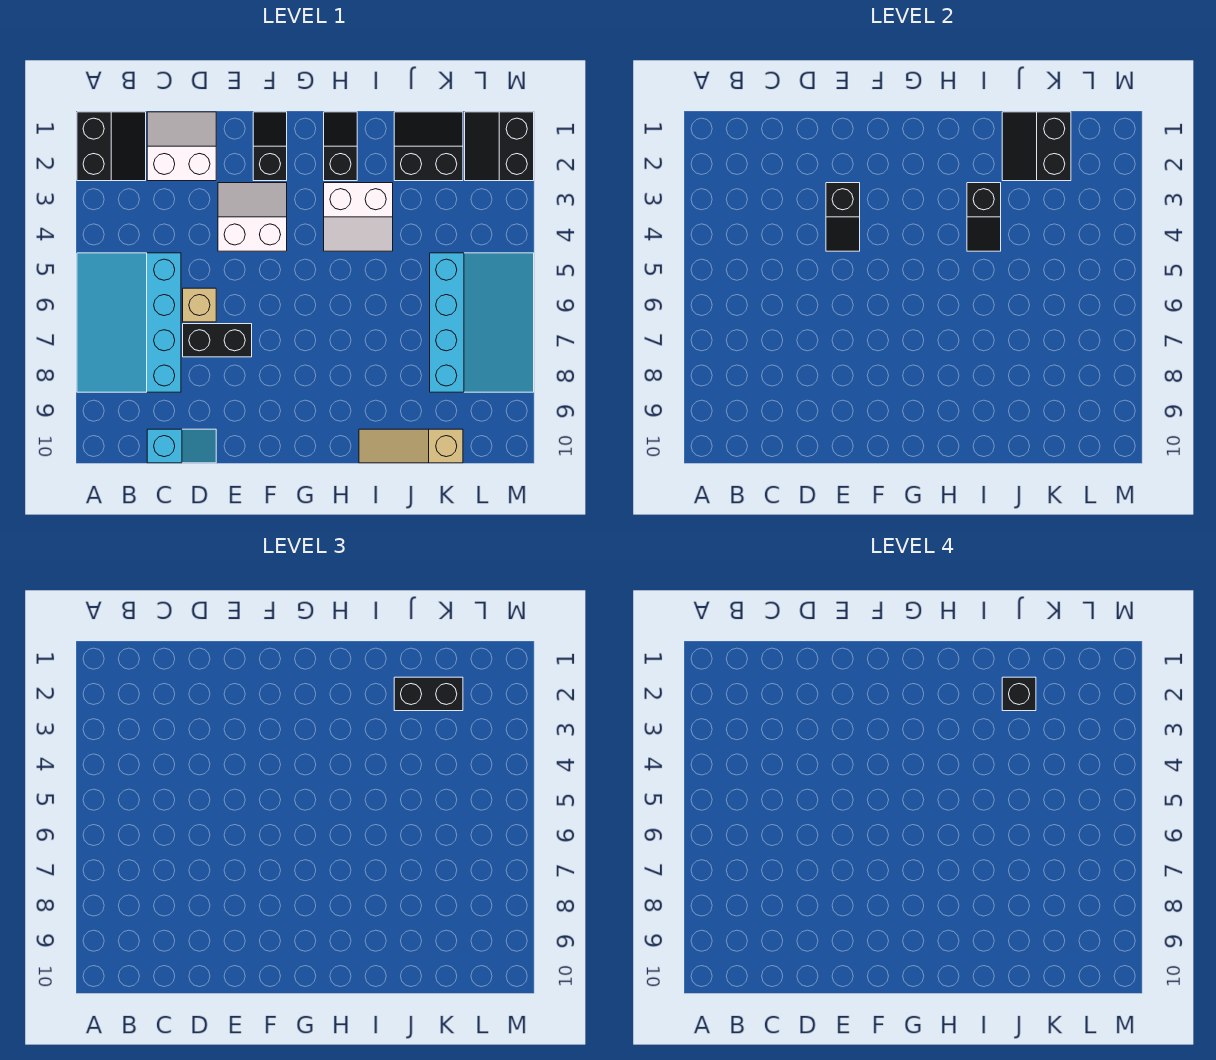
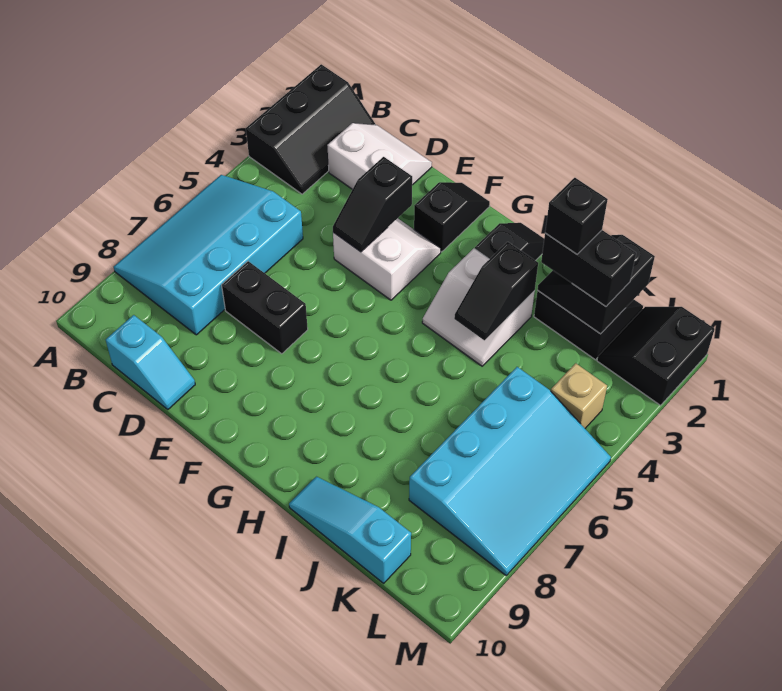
black slope A1:B2 level 1 top A -> black slope A1:B3 level 1 top A
tan brick D6 level 1 -> tan brick L4 level 1
tan slope I10:K10 level 1 top K -> cyan slope I10:K10 level 1 top K

